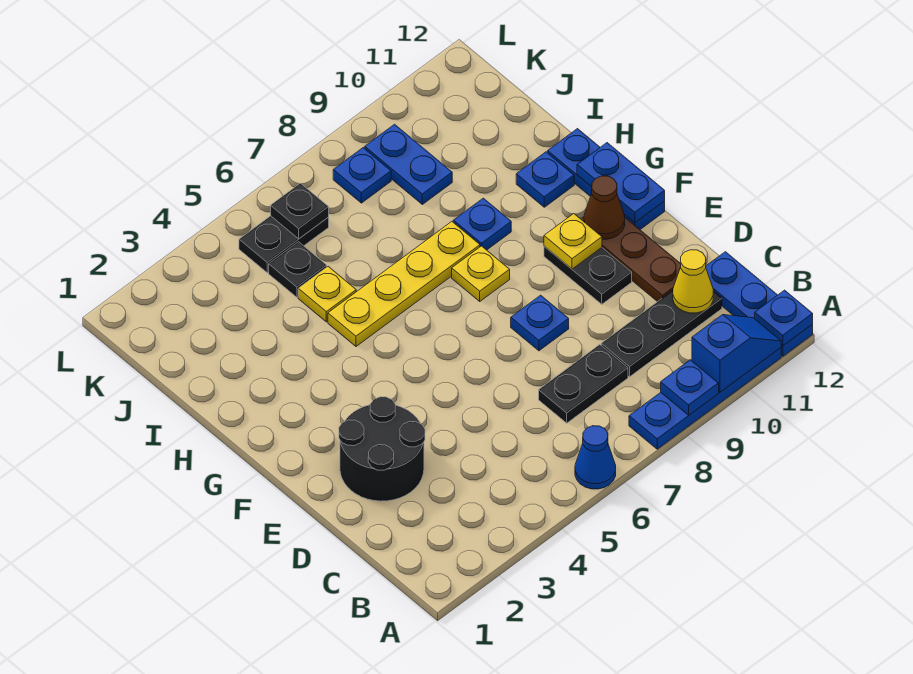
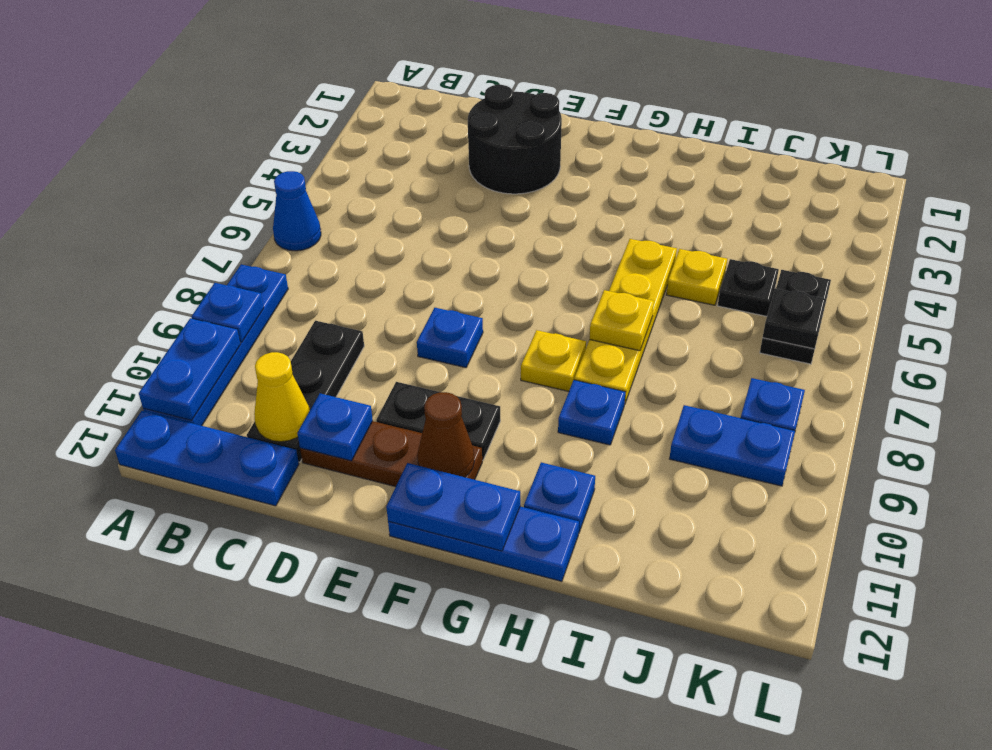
blue slope A10:A11 level 2 top 10 -> blue plate A10:A11 level 2
blue plate A12 level 2 -> blue plate D11 level 2
black plate C7:C8 level 1 -> none
yellow plate F10 level 2 -> yellow plate H7 level 2

